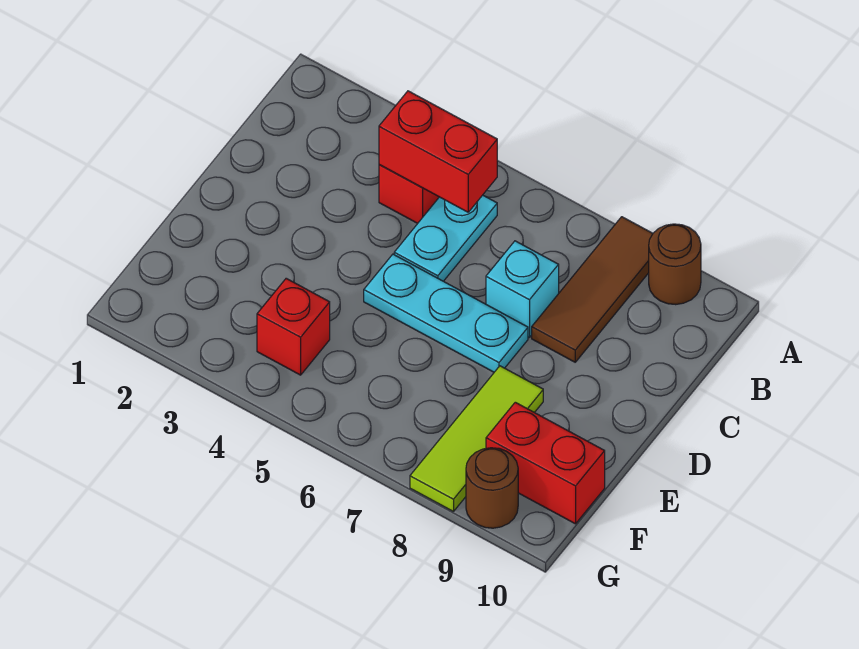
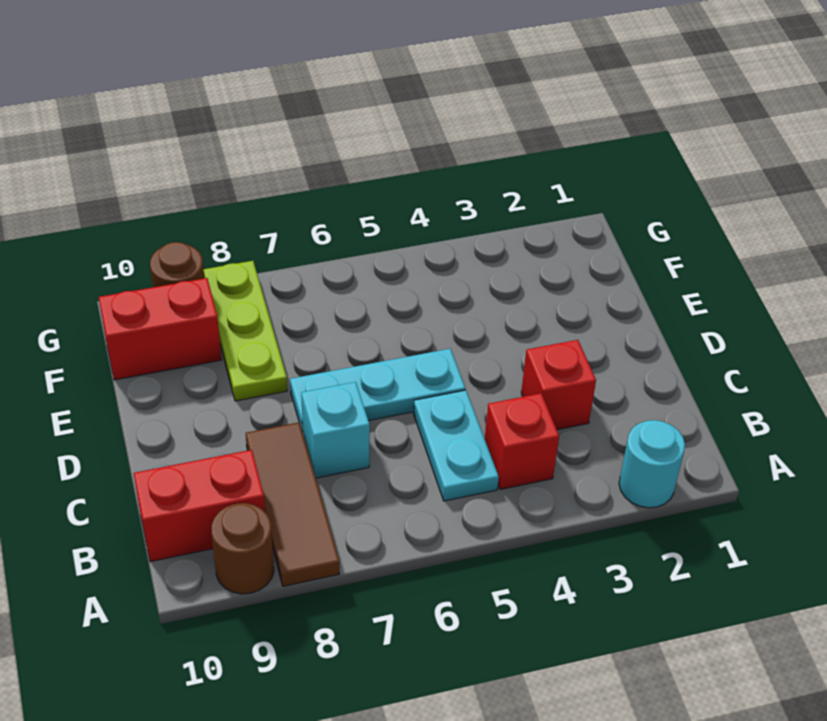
none -> cyan round brick A2 level 1
red brick B4:B5 level 2 -> red brick B9:B10 level 1
lime tile E8:G8 level 1 -> lime plate E8:G8 level 1
red brick F4 level 1 -> red brick C3 level 1

